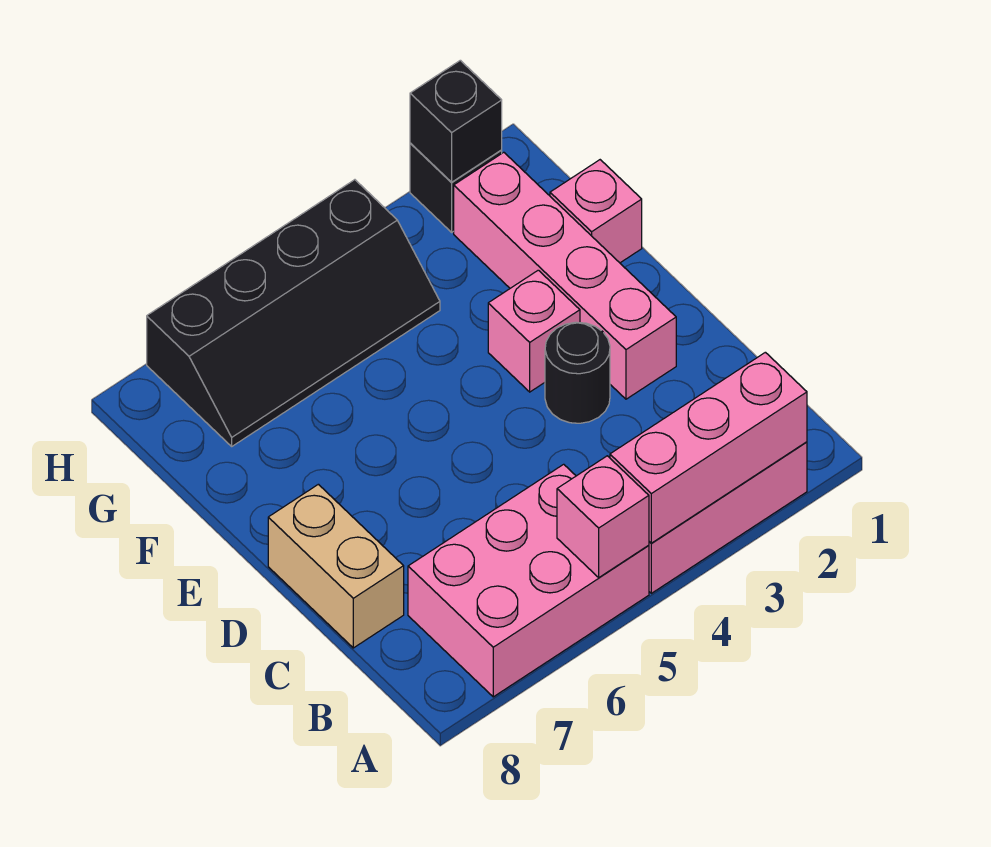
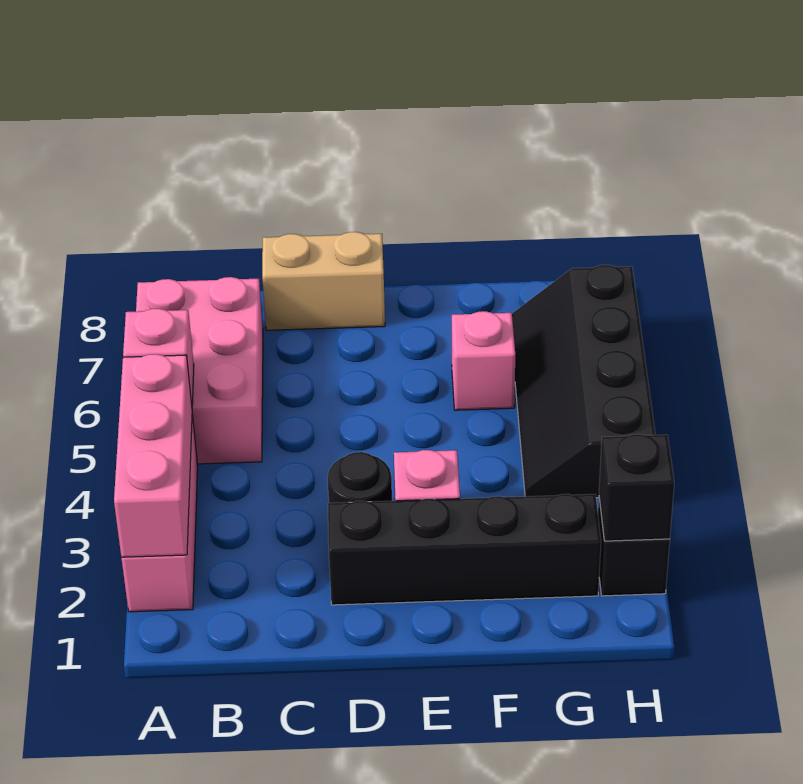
pink brick D2:G2 level 1 -> black brick D2:G2 level 1
pink brick F1 level 1 -> pink brick F6 level 1

